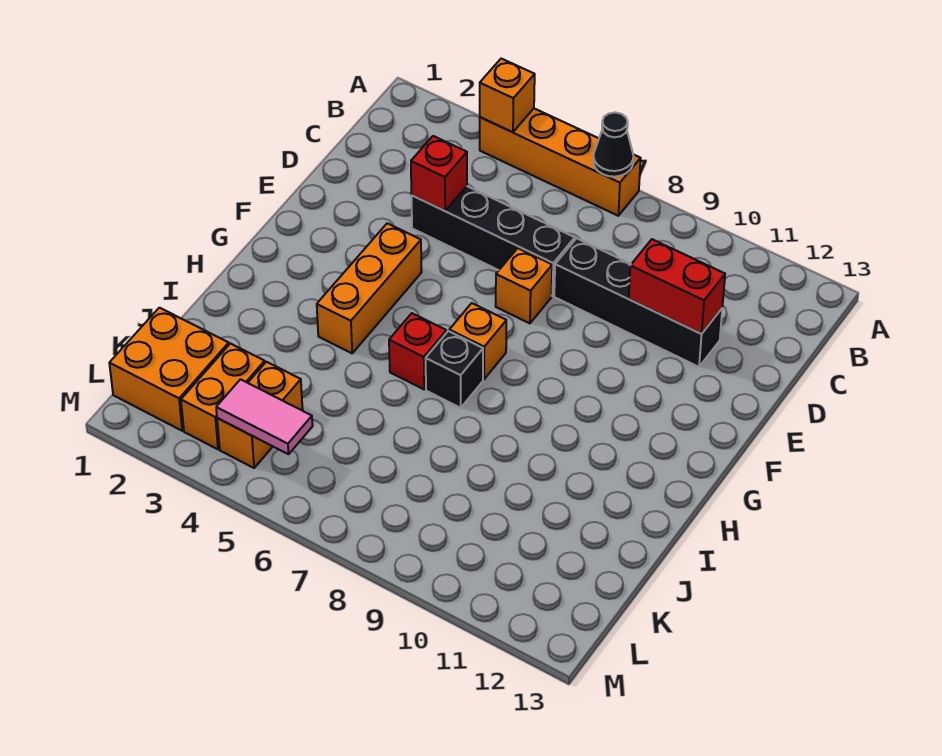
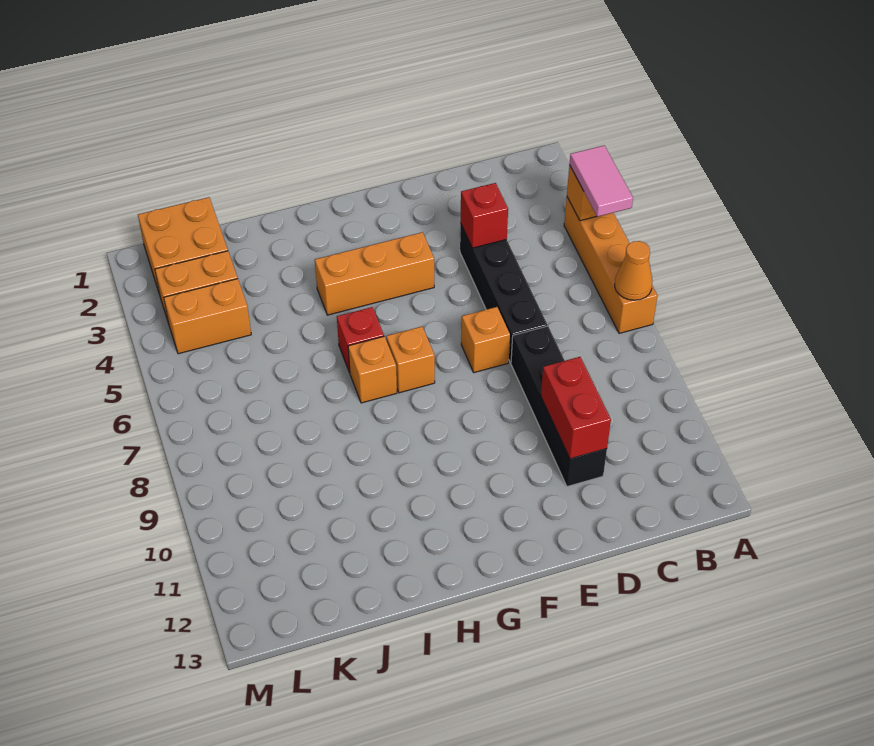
black cone A7 level 2 -> orange cone A7 level 2
black brick H7 level 1 -> orange brick H7 level 1
pink tile L4:L5 level 2 -> pink tile A4:A5 level 3

